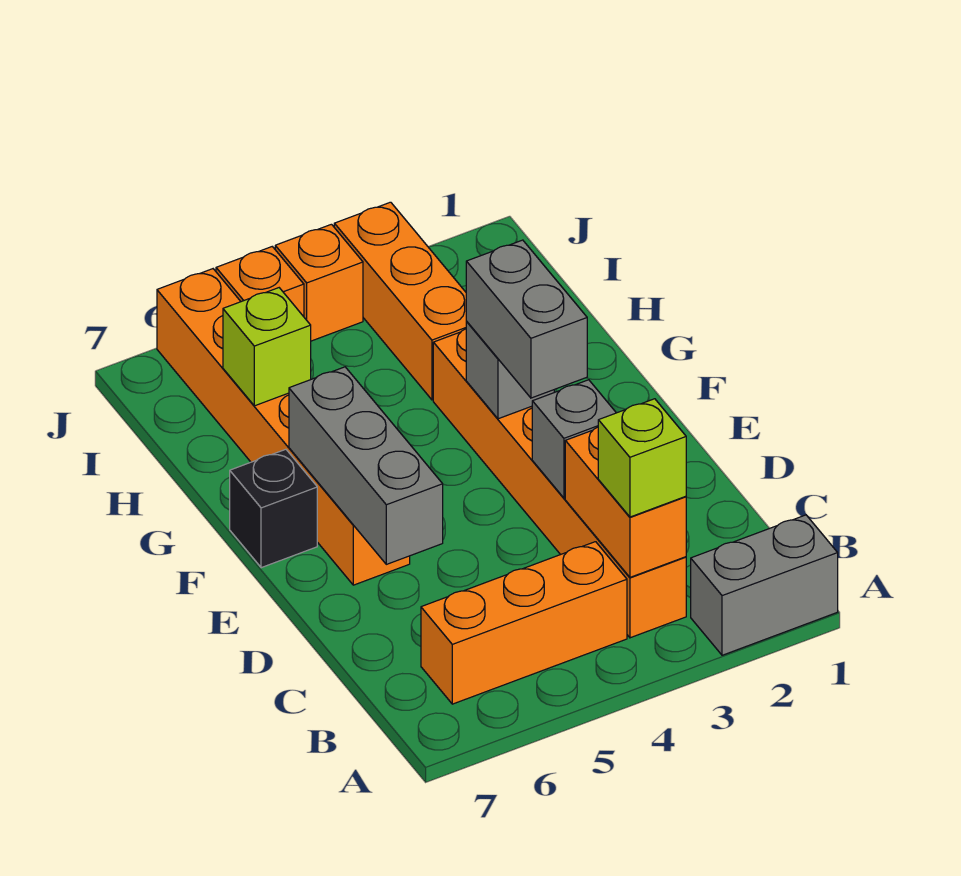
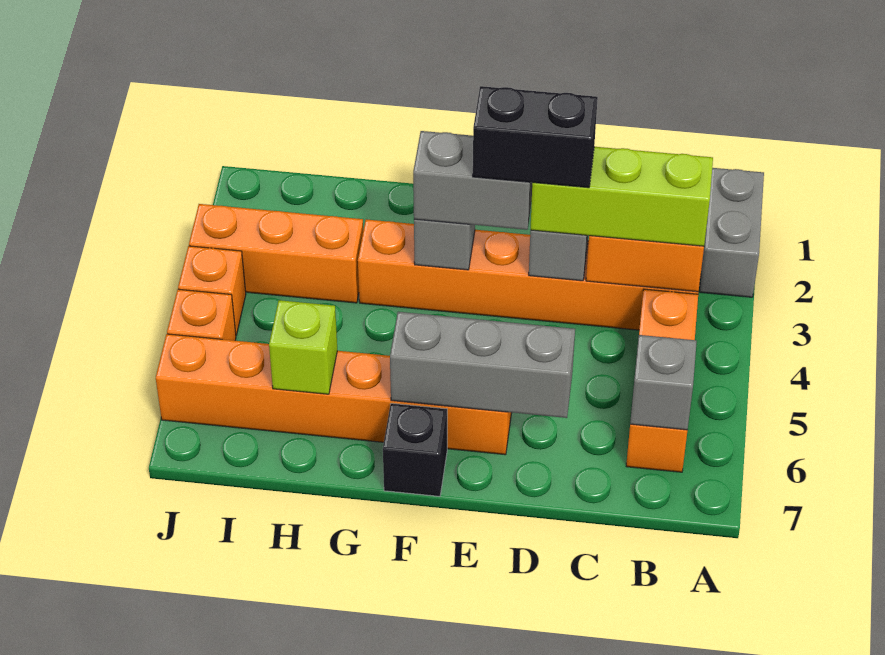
lime brick B3 level 3 -> lime brick B3:D3 level 3
none -> grey brick B6 level 2
none -> black brick D3:E3 level 4

